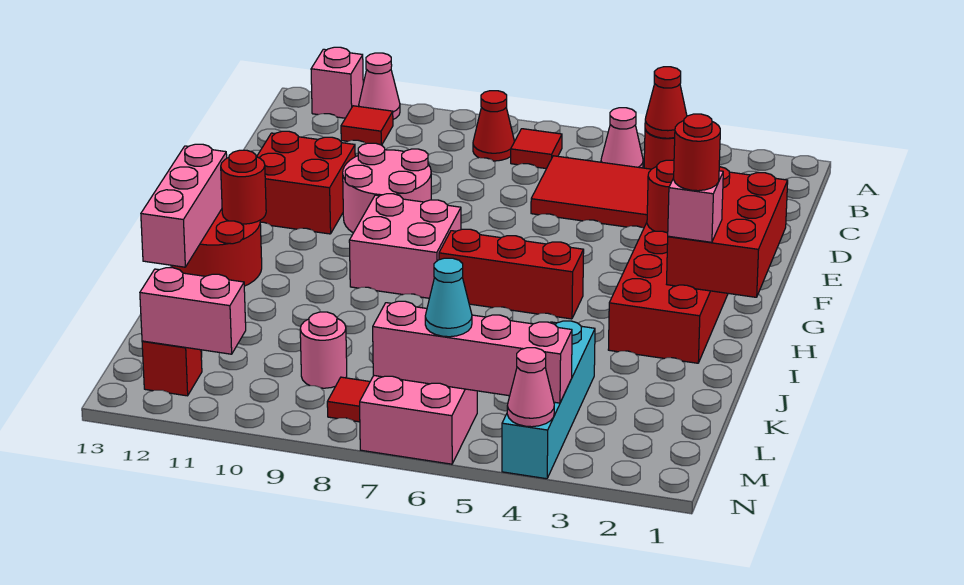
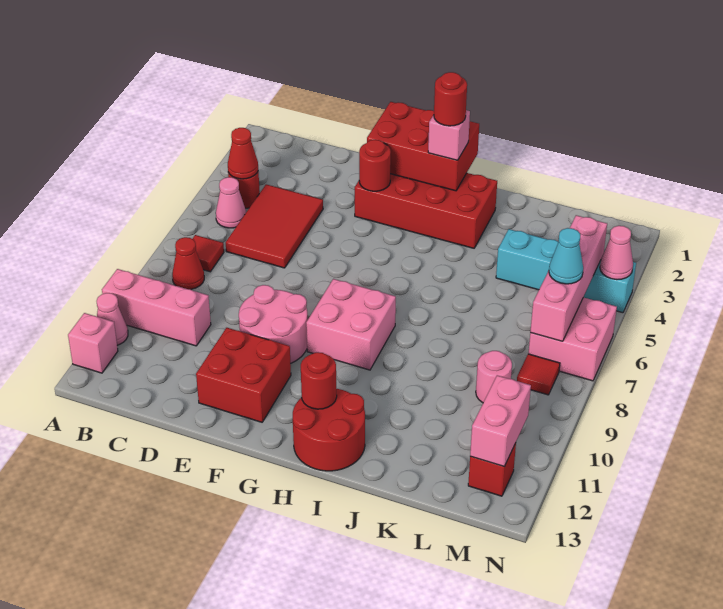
red tile B11 level 1 -> none
red brick H5:H7 level 1 -> none
pink brick H13:J13 level 2 -> pink brick A10:C10 level 1

